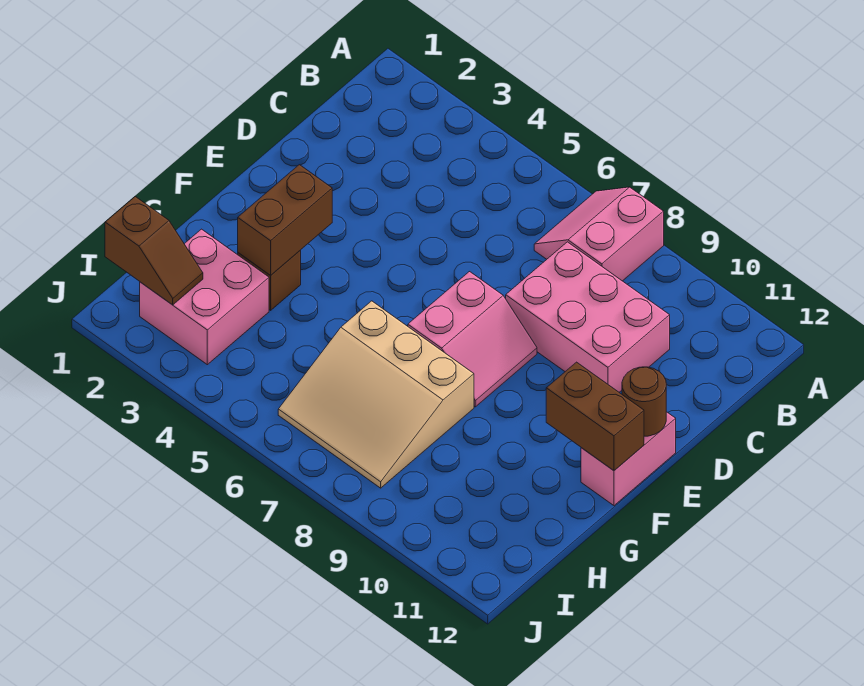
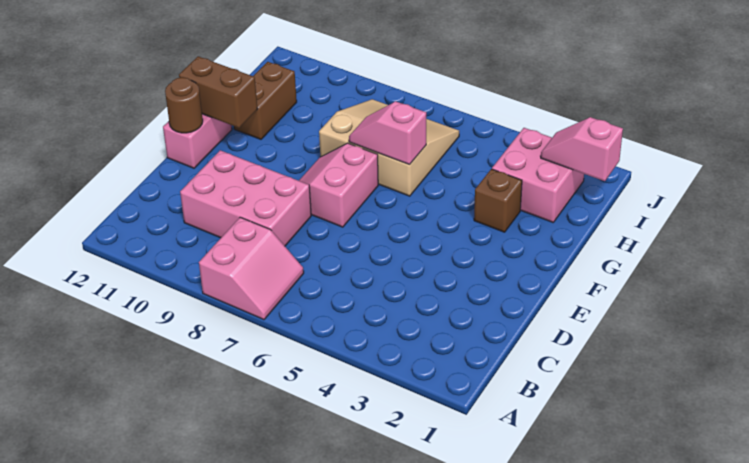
brown brick F3:G3 level 2 -> brown brick G11:H11 level 1
none -> pink slope G6:G7 level 2 top 6
brown slope I1:I2 level 2 top 1 -> pink slope I1:I2 level 2 top 1

